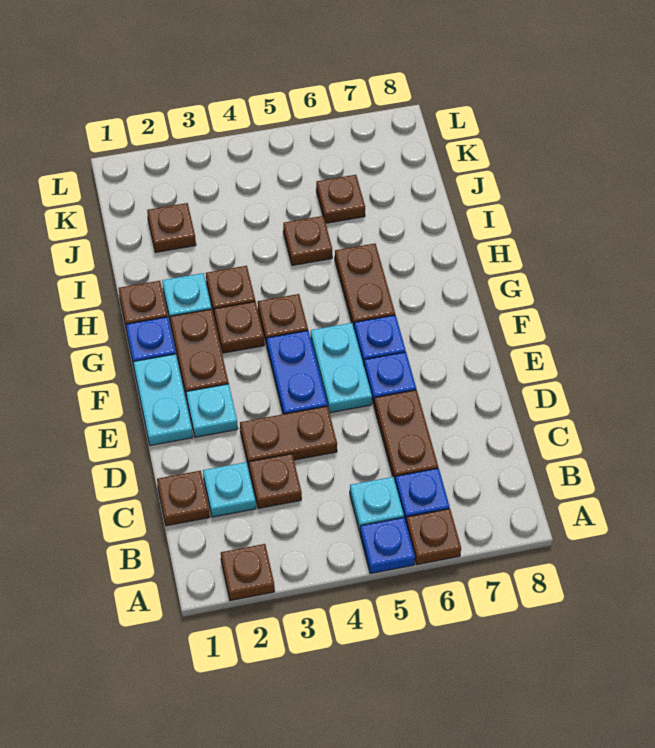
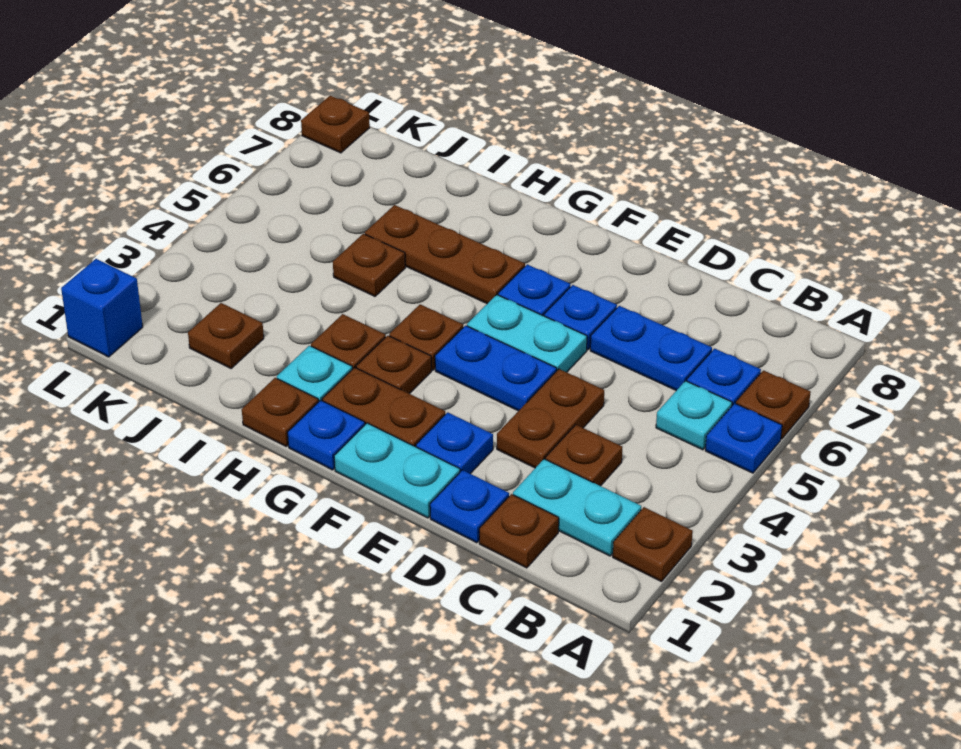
cyan plate C2 level 1 -> cyan plate B2:C2 level 1
brown plate C6:D6 level 1 -> blue plate C6:D6 level 1
none -> blue plate D1 level 1
cyan plate E2 level 1 -> blue plate E2 level 1
brown plate G6:H6 level 1 -> brown plate G6:I6 level 1
brown plate J6 level 1 -> brown plate L8 level 1
none -> blue brick L1 level 1

